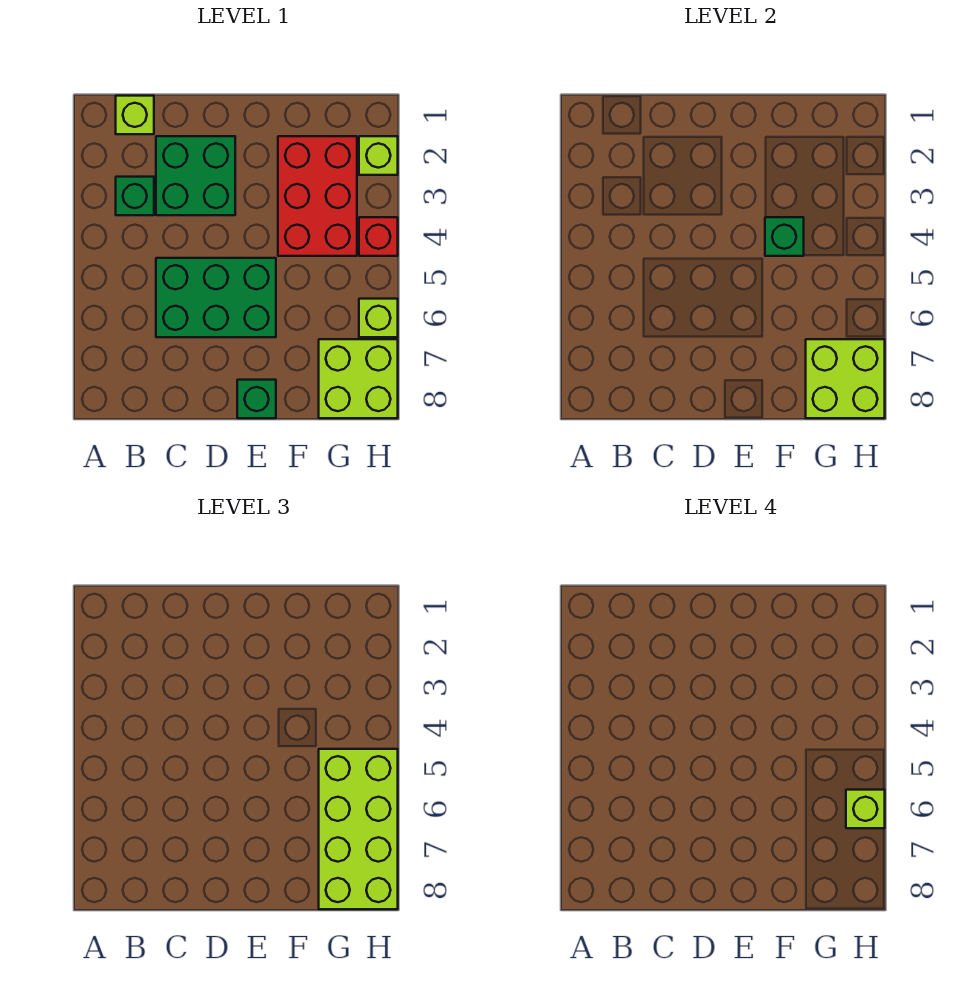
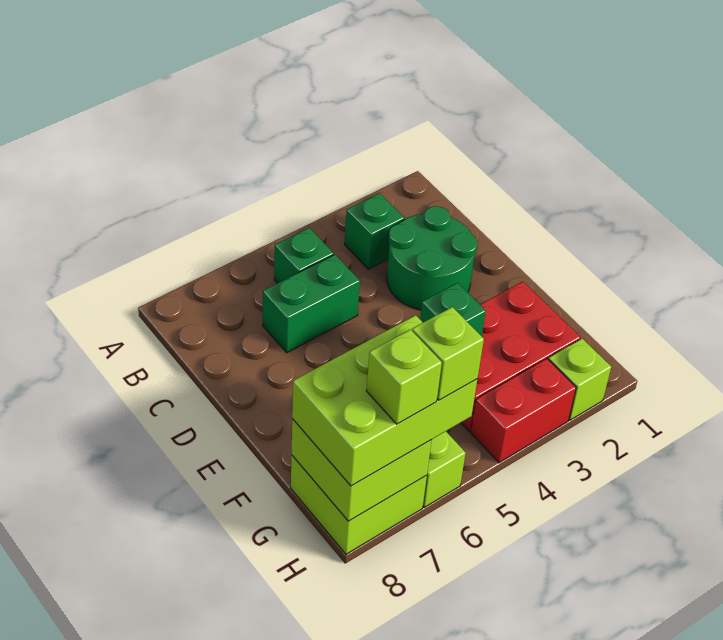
lime brick B1 level 1 -> lime brick H7 level 4
green brick C2:D3 level 1 -> green round brick C2:D3 level 1
green brick C5:E6 level 1 -> green brick C5:C6 level 1
green brick E8 level 1 -> green brick B5 level 1
lime brick G5:H8 level 3 -> lime brick G6:H8 level 3
red brick H4 level 1 -> red brick H3:H4 level 1

